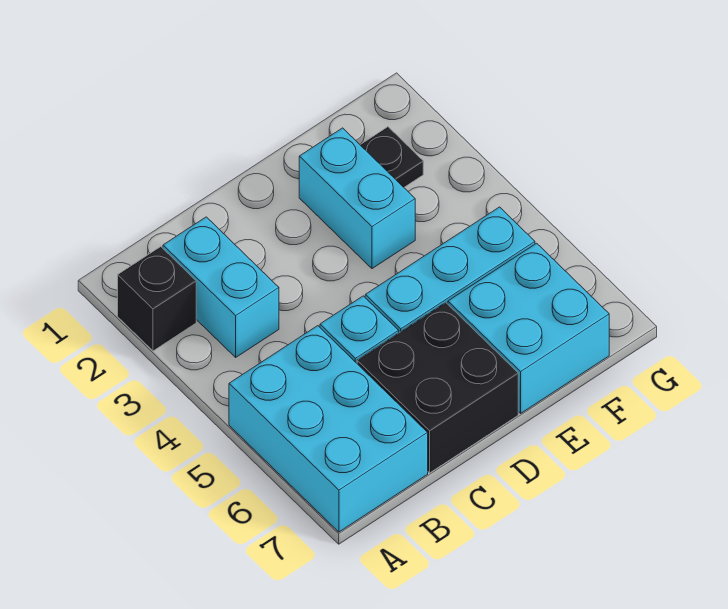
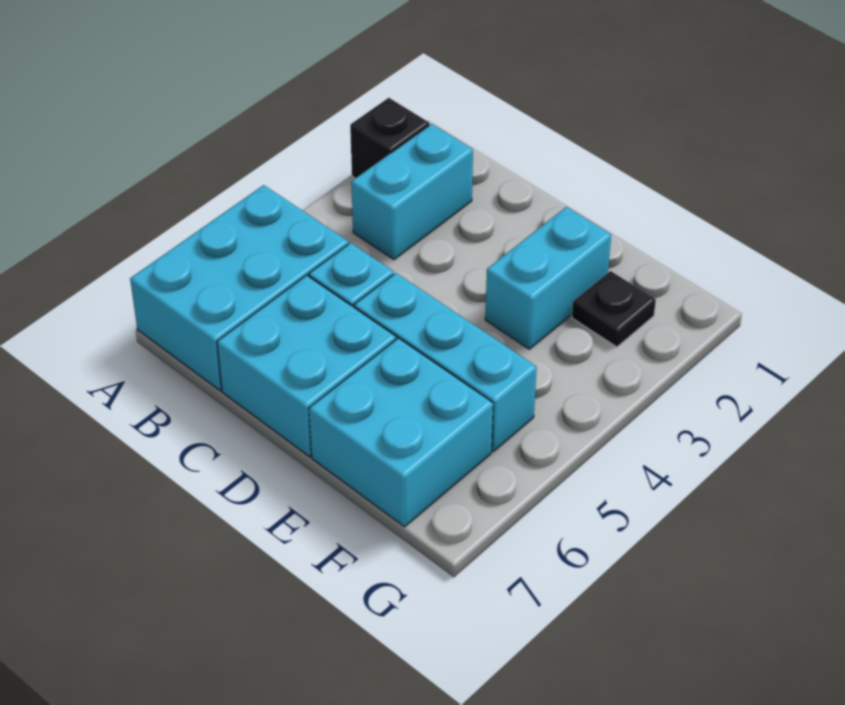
black brick C6:D7 level 1 -> cyan brick C6:D7 level 1

